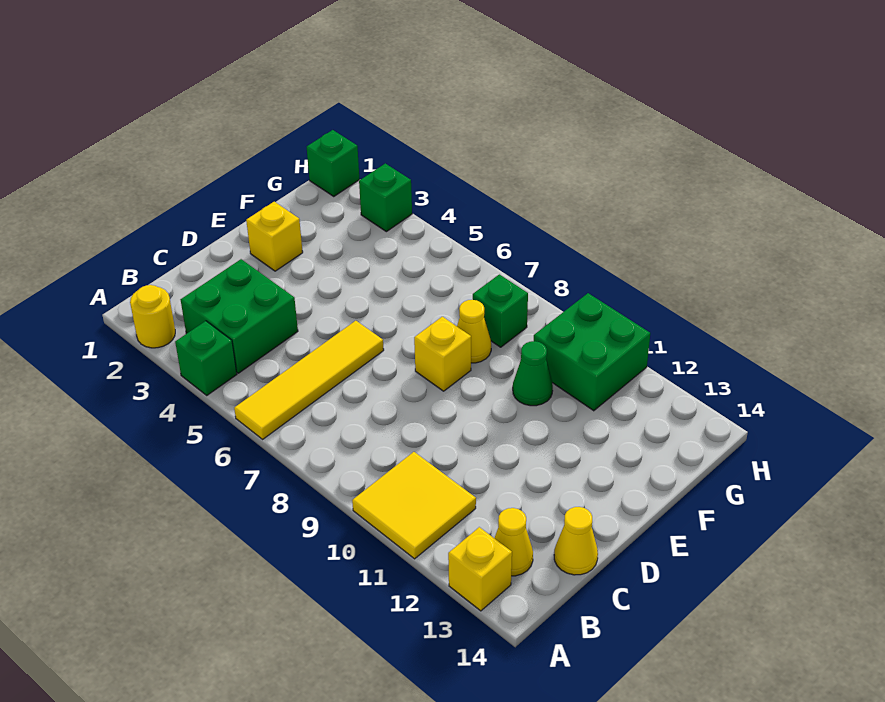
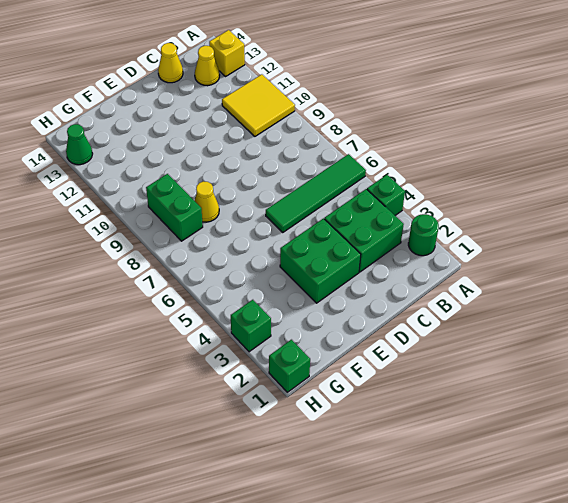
yellow round brick A2 level 1 -> green round brick A2 level 1
yellow tile A6:D6 level 1 -> green tile A6:D6 level 1
yellow brick E2 level 1 -> none
yellow brick E8 level 1 -> none
green cone F10 level 1 -> green cone H13 level 1
green brick G8 level 1 -> green brick G8:G9 level 1
green brick G10:H11 level 1 -> green brick D3:E4 level 1

